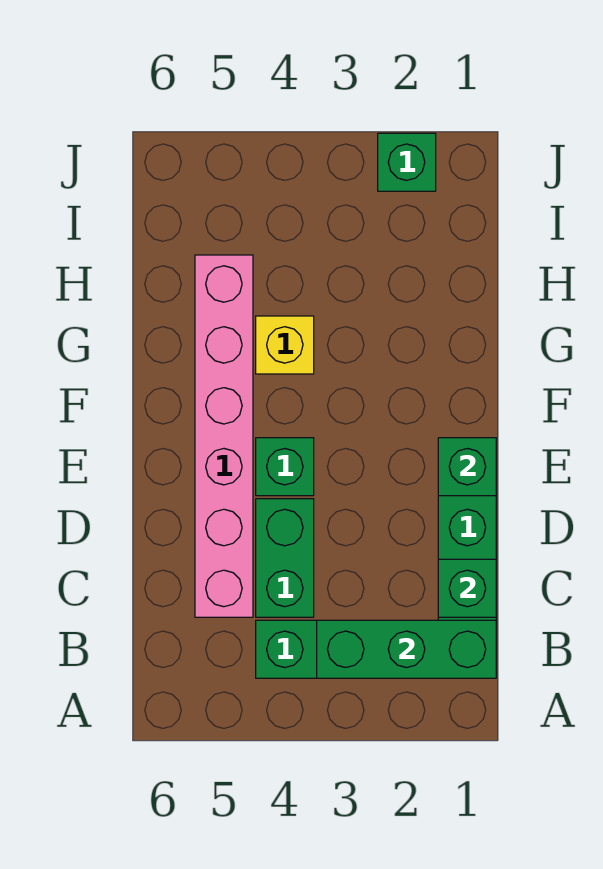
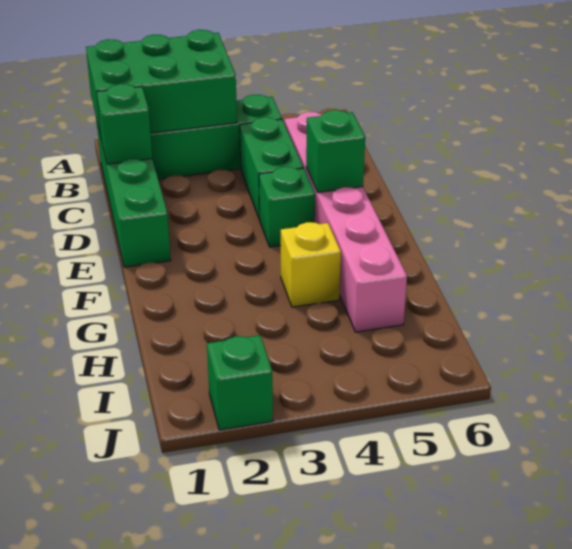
green brick B1:B3 level 2 -> green brick A1:B3 level 2
green brick E1 level 2 -> green brick E5 level 2

